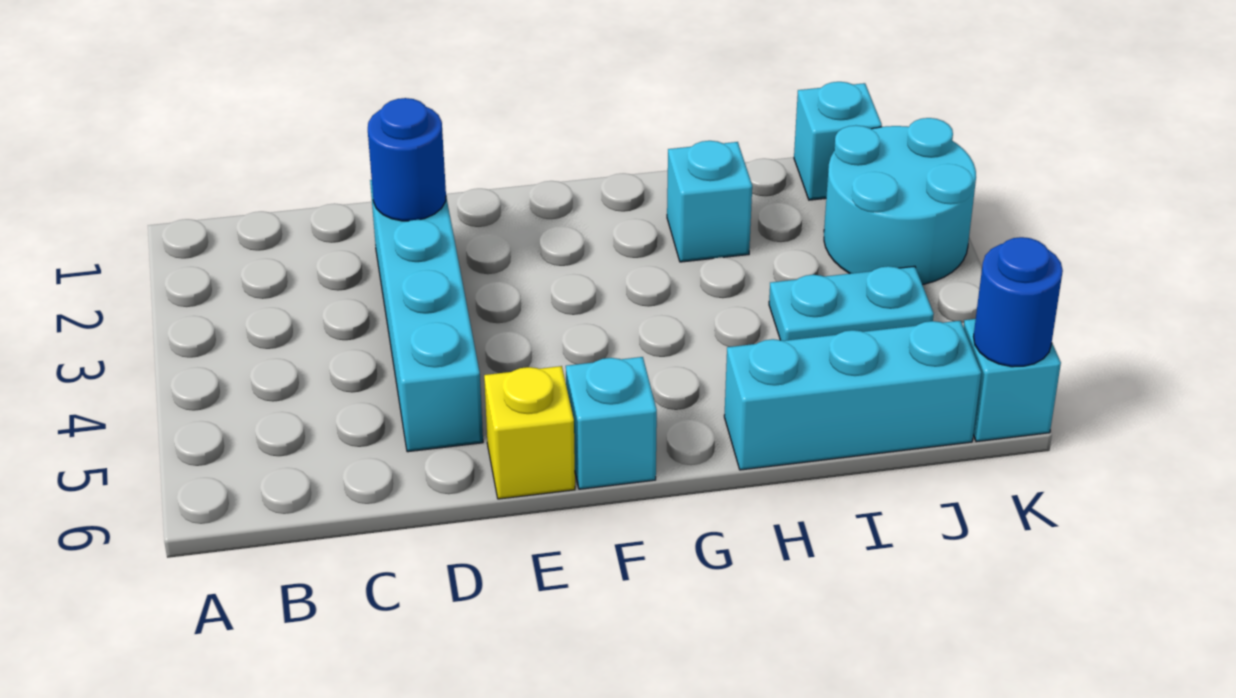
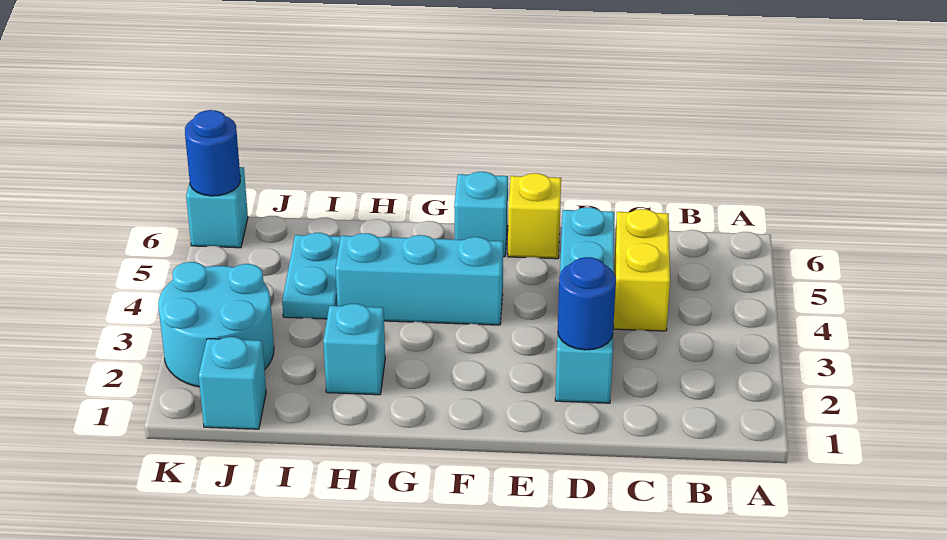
none -> yellow brick C4:C5 level 1
cyan brick H6:J6 level 1 -> cyan brick F4:H4 level 1
cyan plate I4:J4 level 1 -> cyan plate I4:I5 level 1

